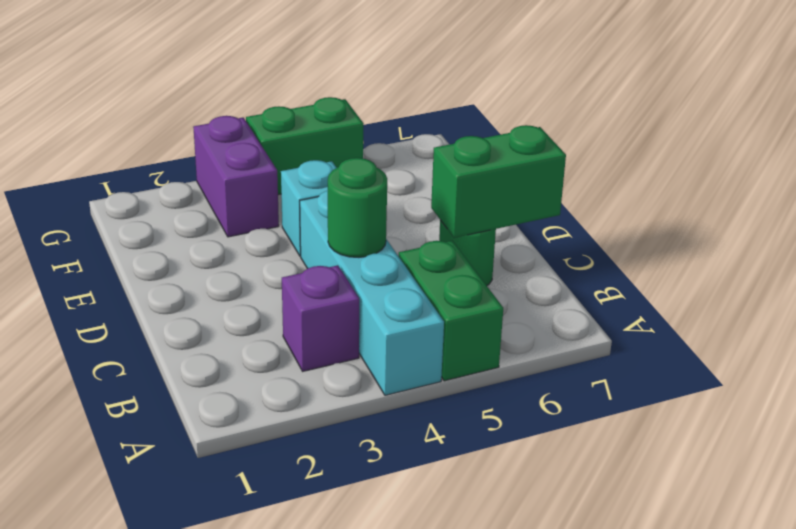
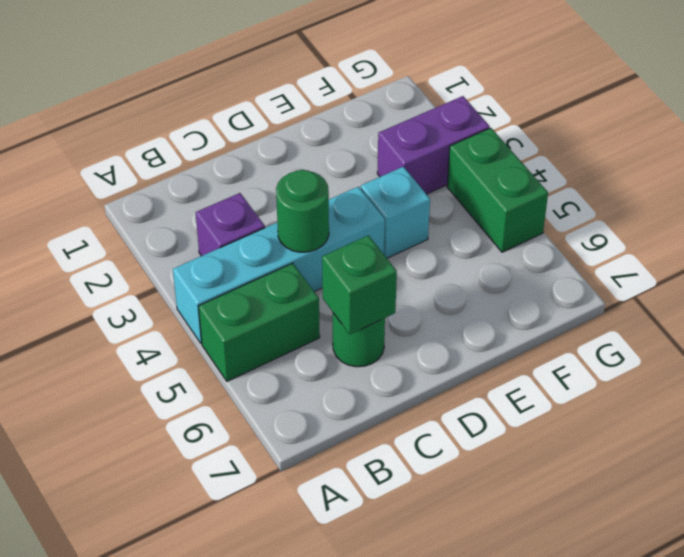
green brick C6:C7 level 2 -> green brick C6 level 2

